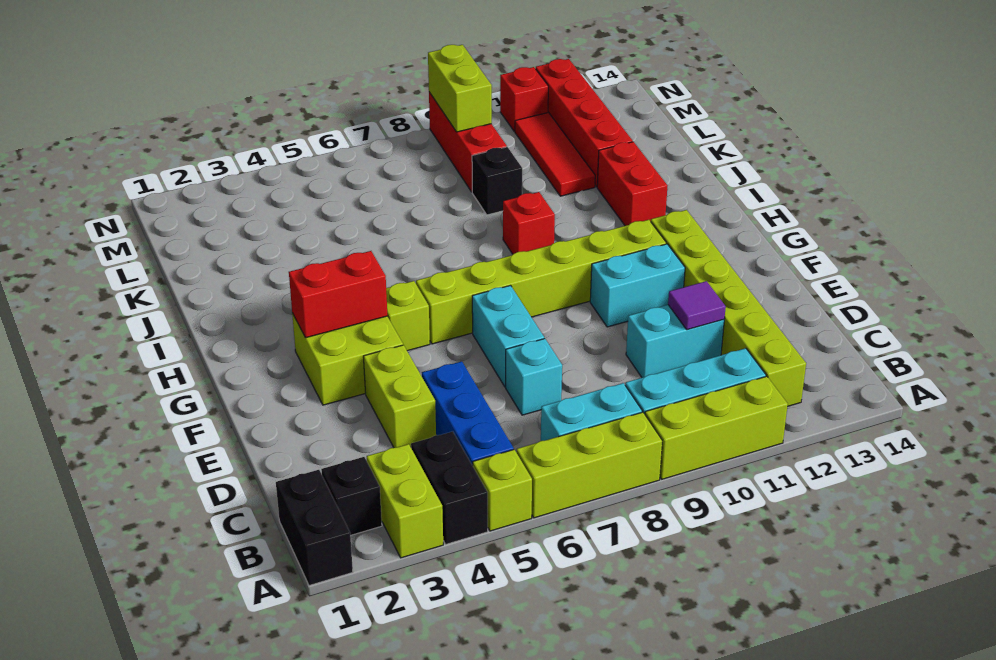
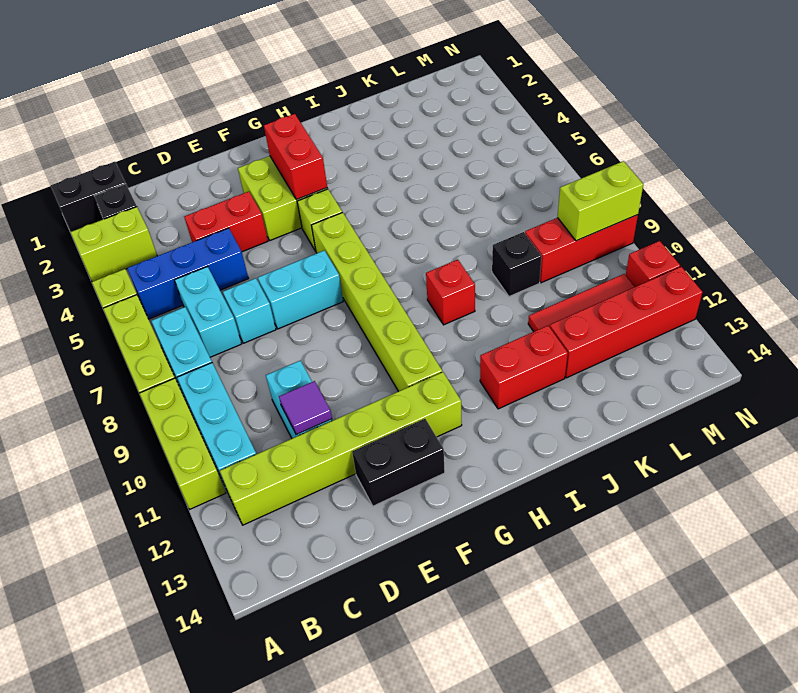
black brick A4:B4 level 1 -> black brick E13:F13 level 1
lime brick D4:E4 level 1 -> red brick D4:E4 level 1
cyan brick F10:F11 level 1 -> cyan brick C6:C7 level 1

